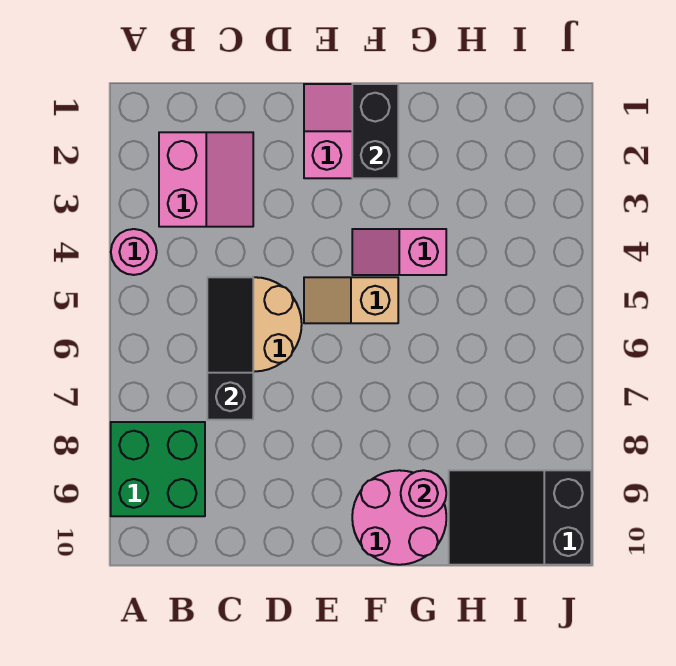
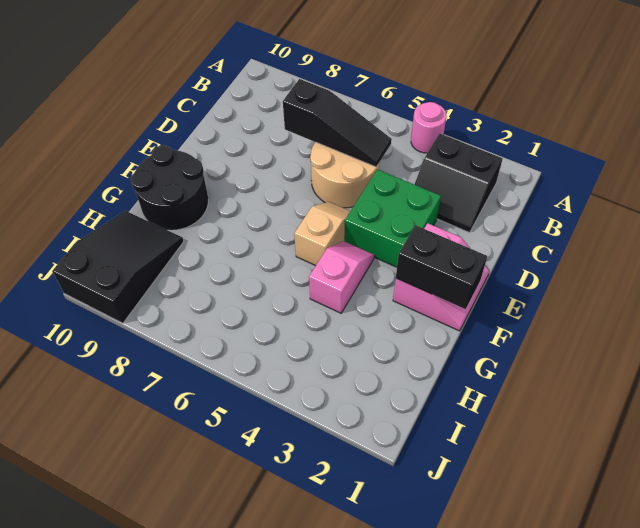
green brick A8:B9 level 1 -> green brick D3:E4 level 1
pink slope B2:C3 level 1 top B -> black slope B2:C3 level 1 top B
pink round brick F9:G10 level 1 -> black round brick F9:G10 level 1
pink round brick G9 level 2 -> none

